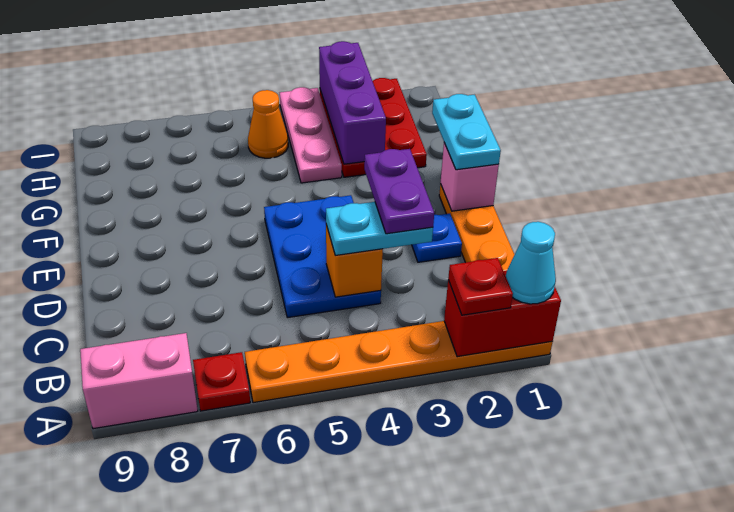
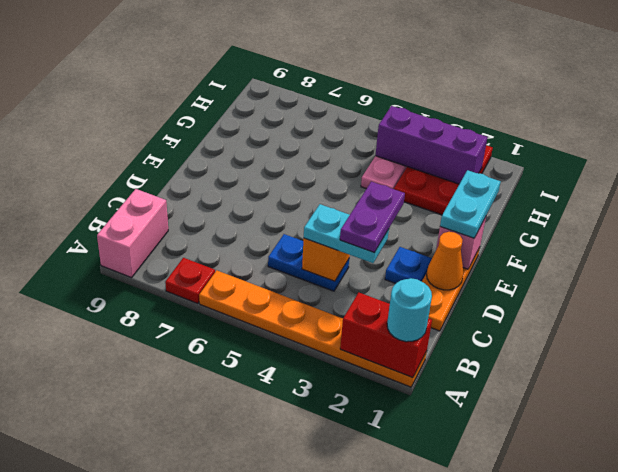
cyan cone A1 level 3 -> cyan round brick A1 level 3
red plate A2 level 3 -> none
pink brick A8:A9 level 1 -> pink brick A9:B9 level 1
blue plate C4:E5 level 1 -> blue plate C4:C5 level 1
purple brick G3:I3 level 2 -> purple brick H2:H4 level 2
orange cone H5 level 1 -> orange cone D1 level 2

